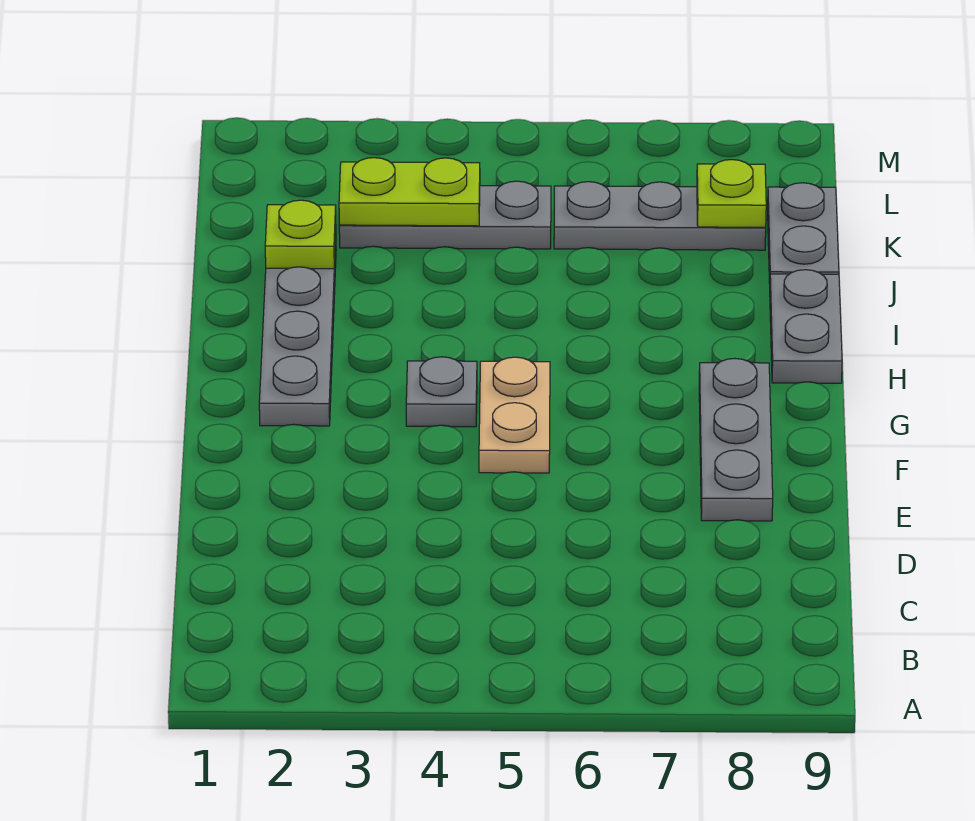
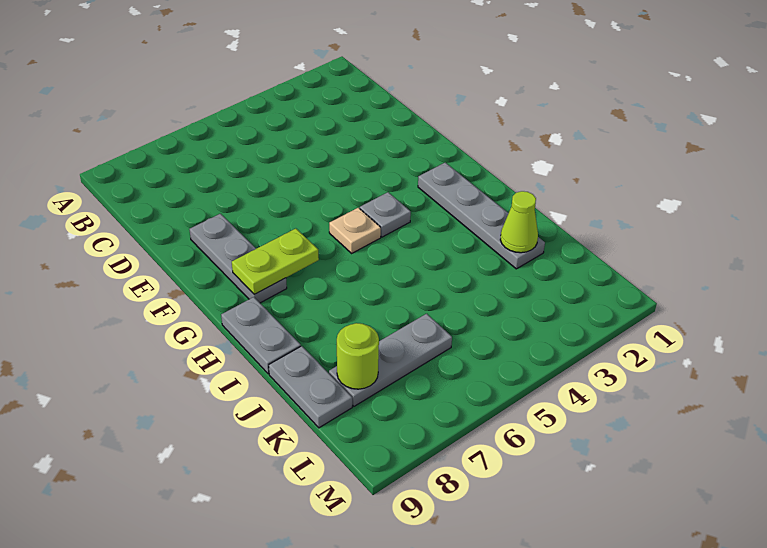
tan plate F5:G5 level 1 -> tan plate G5 level 1
lime plate J2 level 2 -> lime cone J2 level 2
grey plate K3:K5 level 1 -> none
lime plate K3:K4 level 2 -> lime plate G7:G8 level 2
lime plate K8 level 2 -> lime round brick K8 level 2

